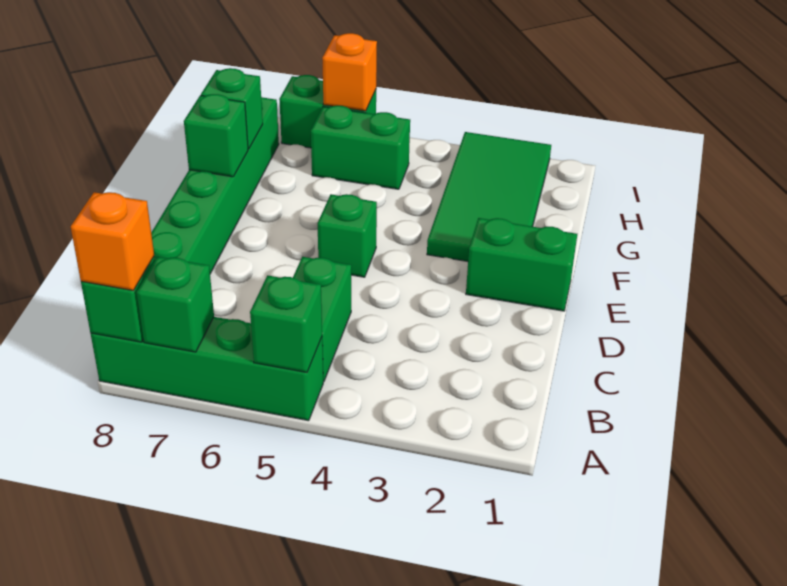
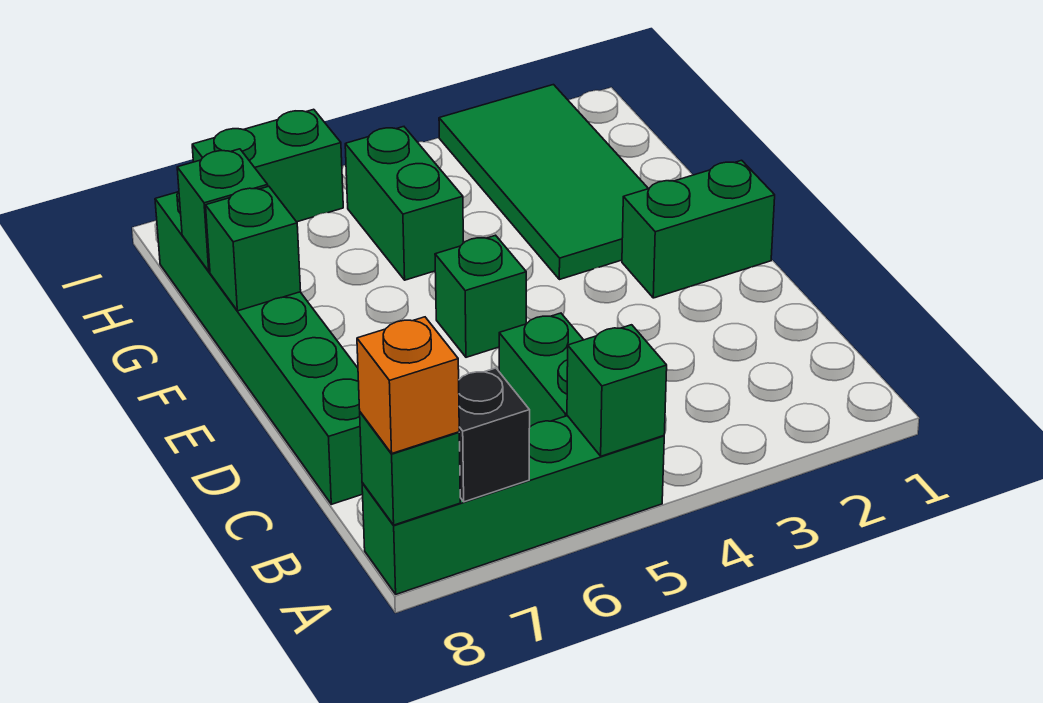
green brick A7 level 2 -> black brick A7 level 2
green brick H5:H6 level 1 -> green brick G5:H5 level 1
orange brick I6 level 2 -> none

